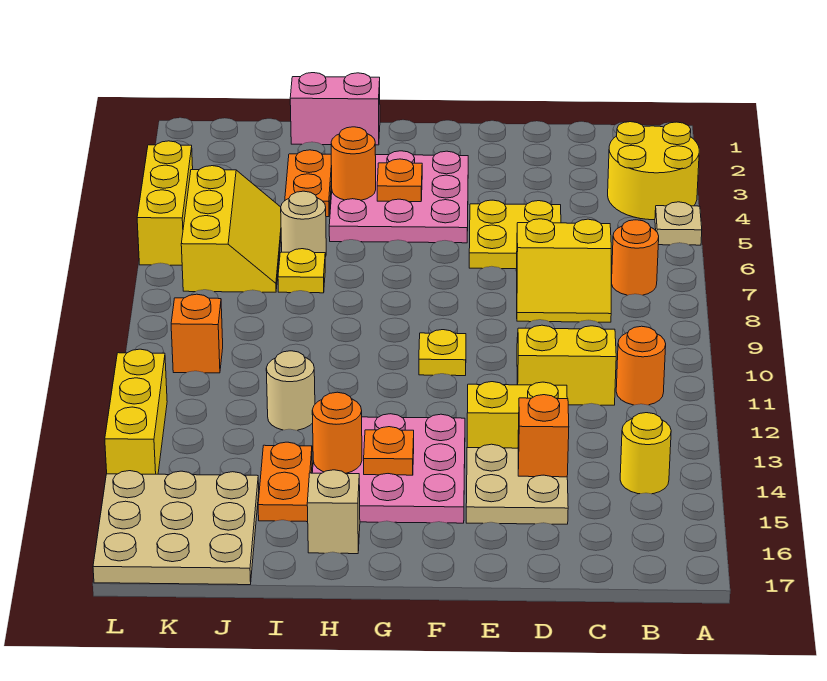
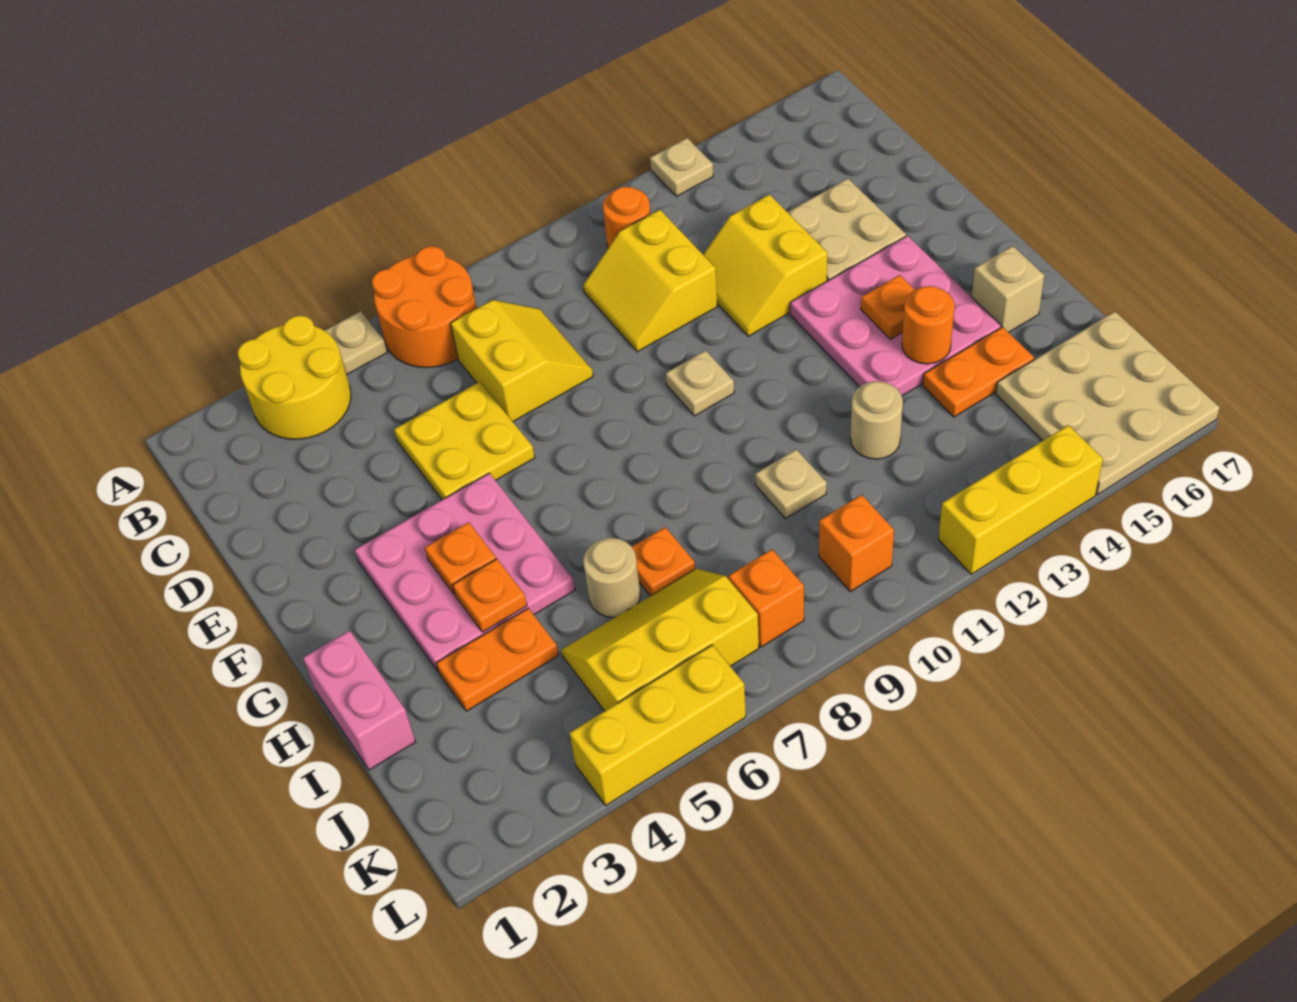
none -> tan plate A13 level 1
orange round brick B7 level 1 -> orange round brick A6:B7 level 1
yellow round brick B14 level 1 -> none
orange brick D14 level 2 -> orange brick K8 level 1
yellow plate F10 level 1 -> tan plate F10 level 1
orange round brick H4 level 2 -> orange plate H4 level 2
yellow plate I7 level 1 -> orange plate I7 level 1
none -> tan plate I10 level 1

